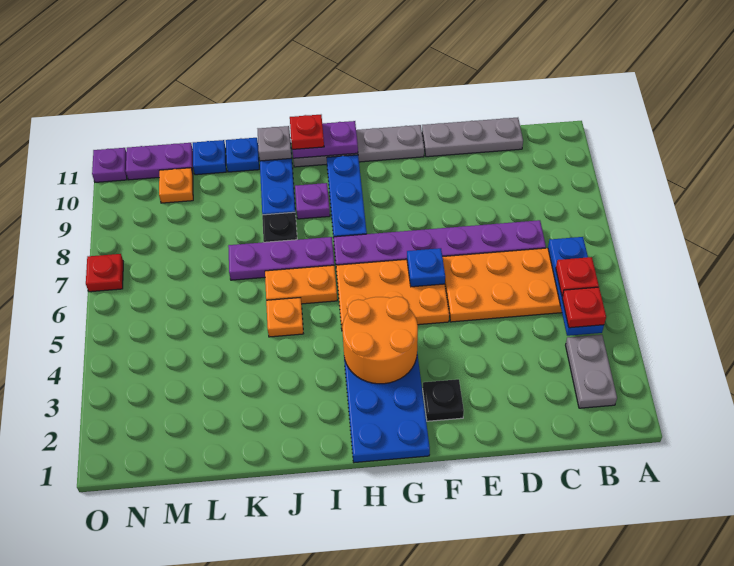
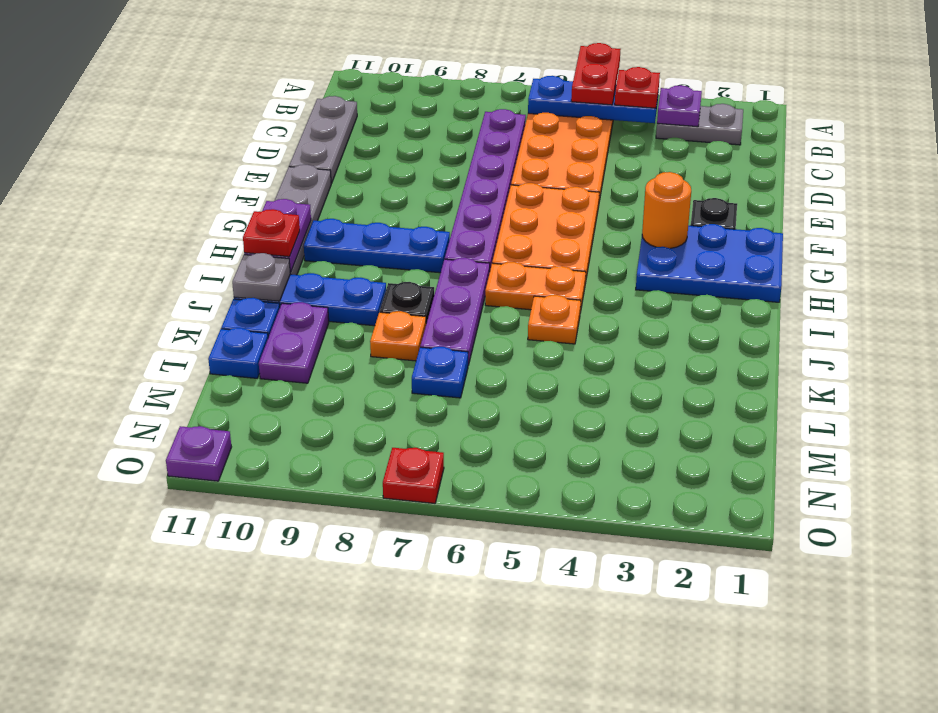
red plate B5 level 3 -> red plate A5:B5 level 3
blue plate F6 level 2 -> blue plate L7 level 1
orange round brick G3:H4 level 2 -> orange round brick G3 level 2
orange plate I6:J6 level 1 -> orange plate I5:I6 level 1
purple plate I9 level 1 -> purple plate B3 level 2
orange plate M10 level 1 -> orange plate K8 level 1
purple plate M11:N11 level 1 -> purple plate K10:L10 level 1

